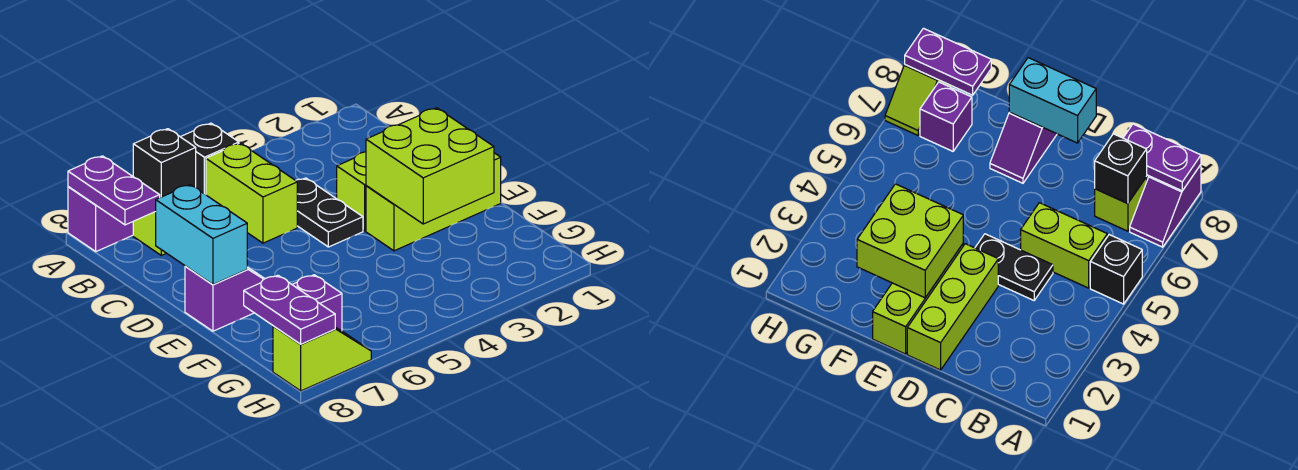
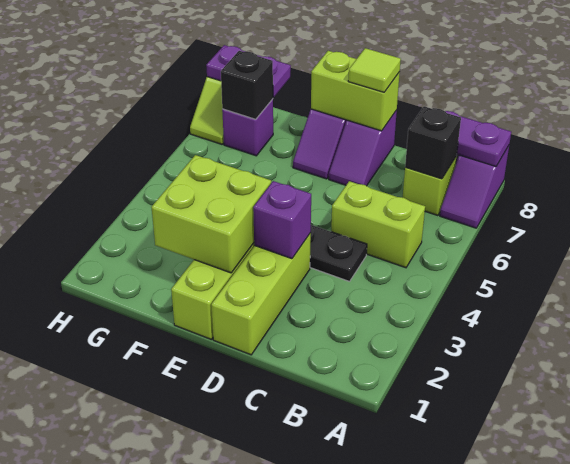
black brick A5 level 1 -> black brick G7 level 2
none -> purple brick D3 level 2
none -> purple slope D7:D8 level 1 top 8
cyan brick D8:E8 level 2 -> lime brick D8:E8 level 2
none -> lime tile D8 level 3

